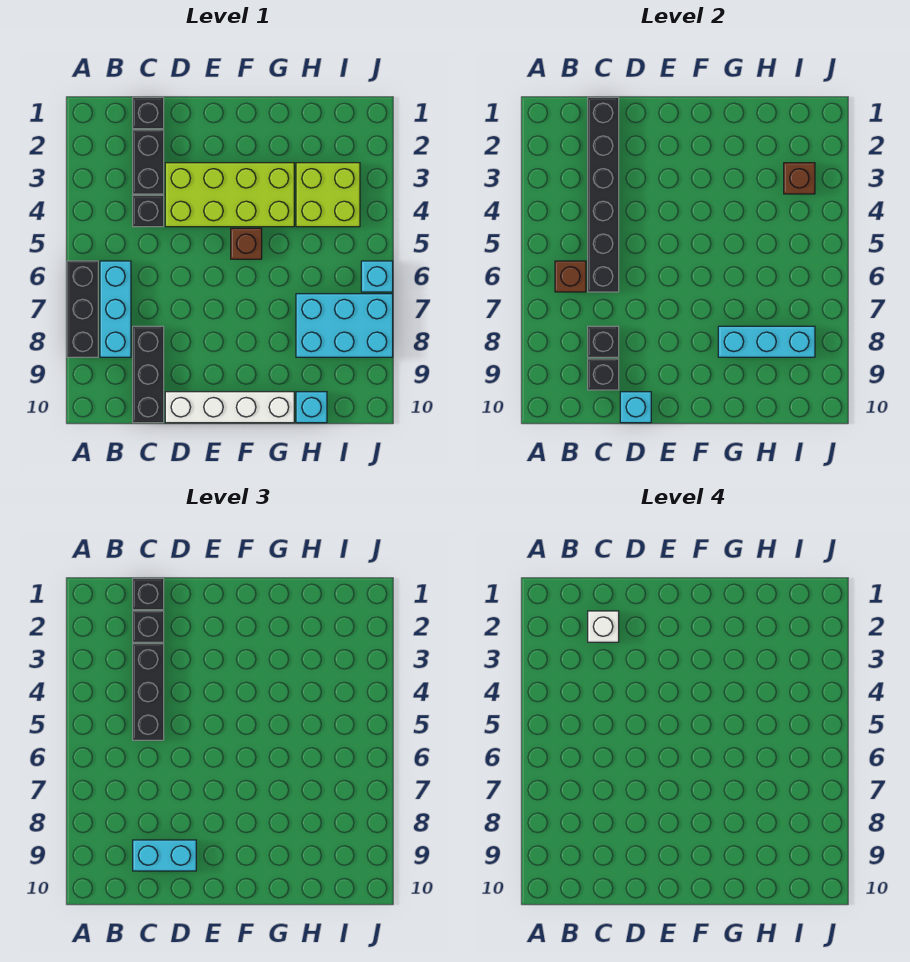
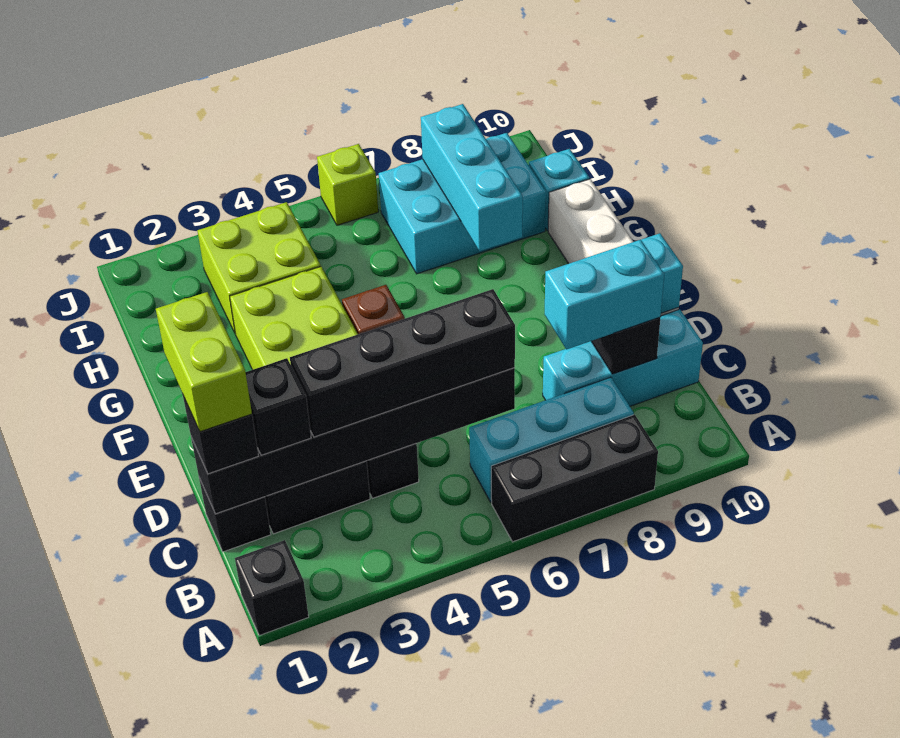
brown brick B6 level 2 -> none
none -> lime brick C1:D1 level 4
white brick C2 level 4 -> none
black brick C3:C5 level 3 -> black brick C3:C6 level 3
black brick C8:C10 level 1 -> cyan brick C8:C10 level 1
black brick C8 level 2 -> black brick A1 level 1
cyan brick C9:D9 level 3 -> cyan brick C8:C9 level 3
cyan brick H7:J8 level 1 -> cyan brick H7:I9 level 1
brown brick I3 level 2 -> none
cyan brick J6 level 1 -> lime brick J6 level 1

